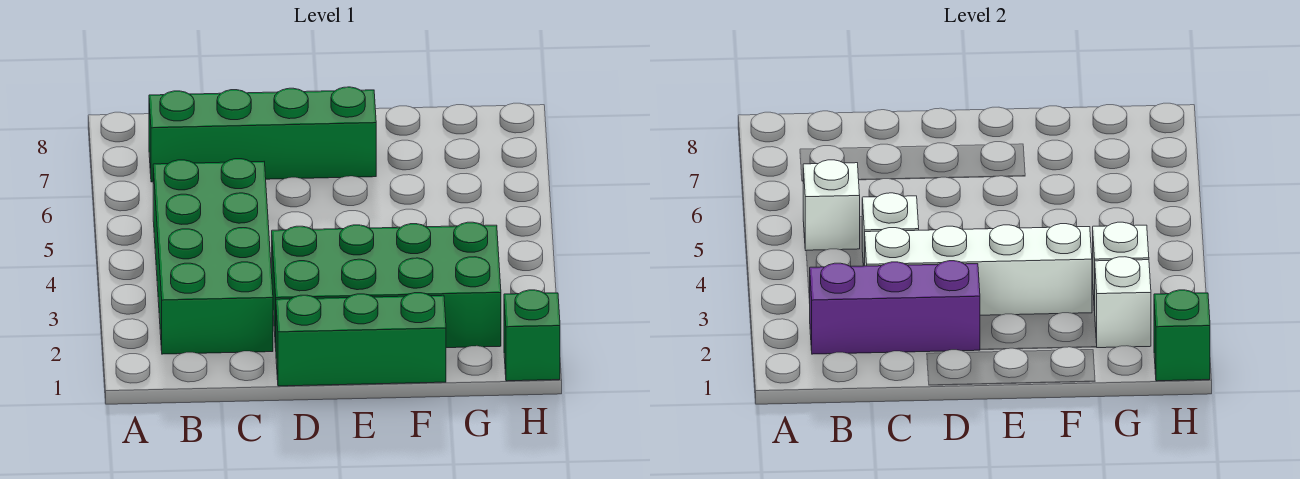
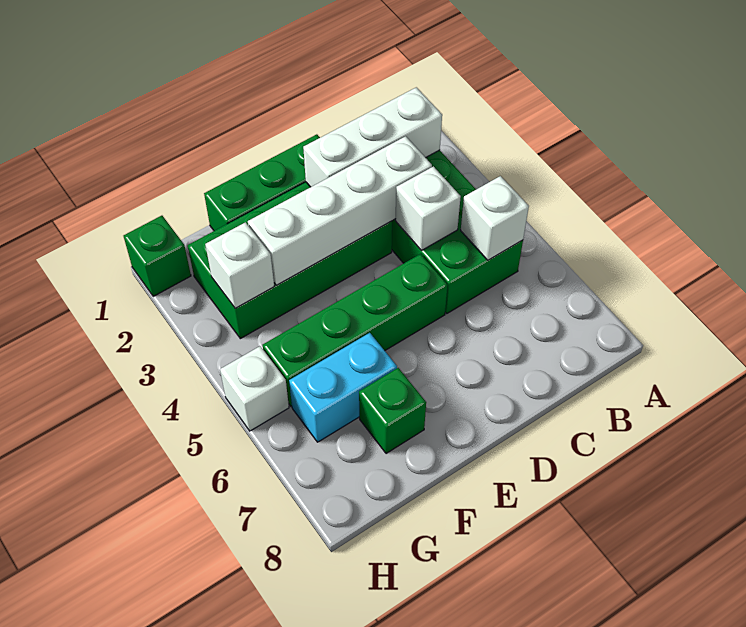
purple brick B2:D2 level 2 -> white brick B2:D2 level 2
green brick B7:E7 level 1 -> green brick D5:G5 level 1
none -> cyan brick F6:G6 level 1
white brick G2 level 2 -> white brick H5 level 1
green brick H1 level 2 -> green brick F7 level 1

